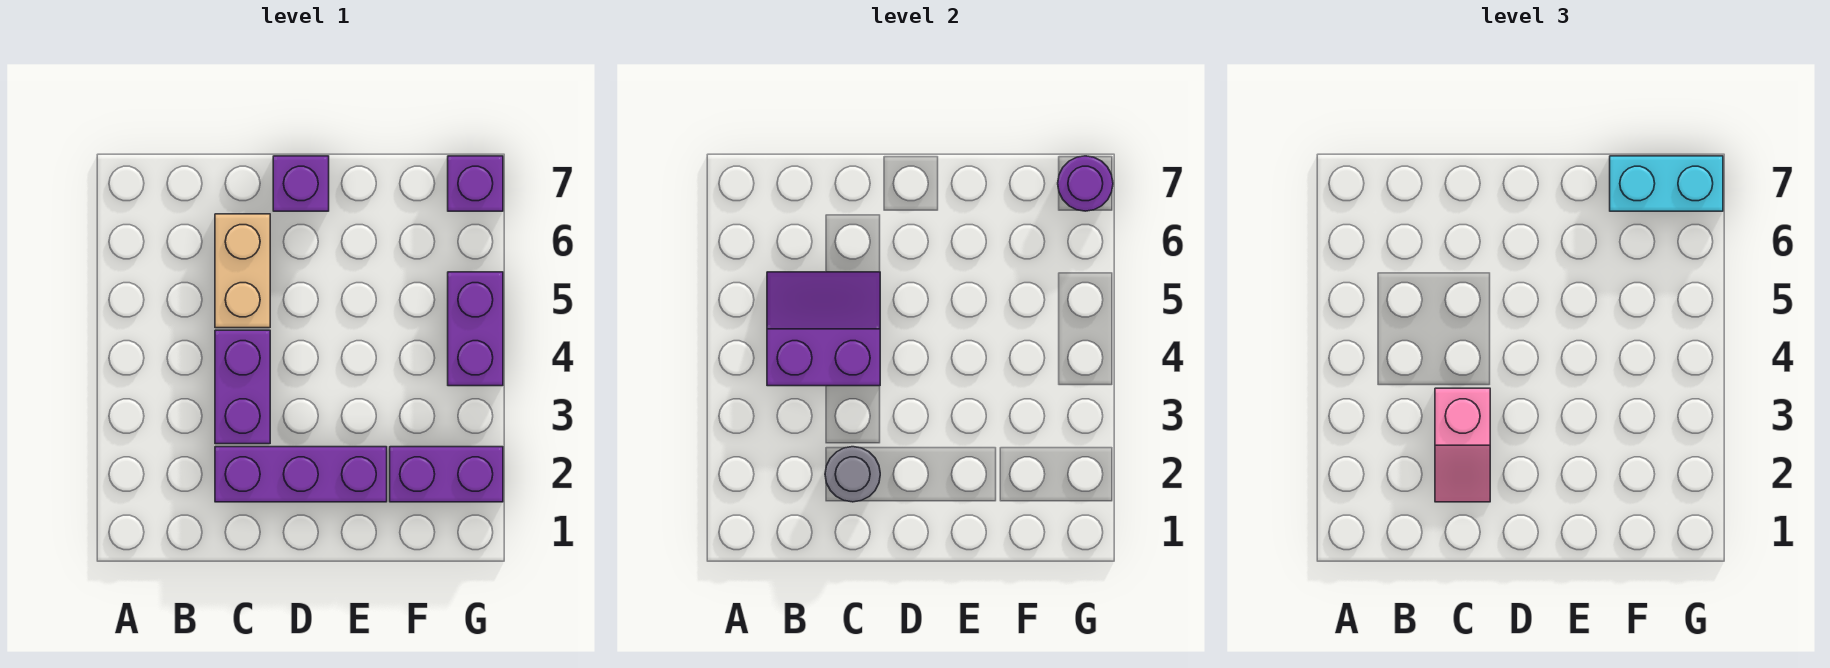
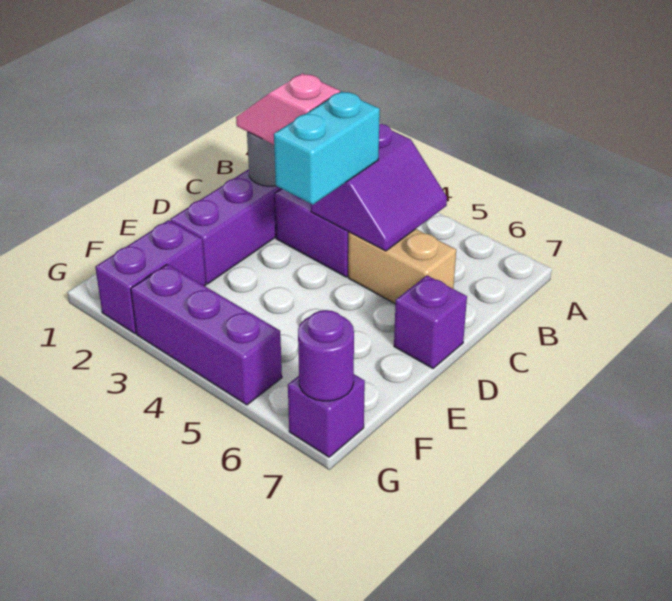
cyan brick F7:G7 level 3 -> cyan brick C4:D4 level 3
purple brick G4:G5 level 1 -> purple brick G3:G5 level 1

